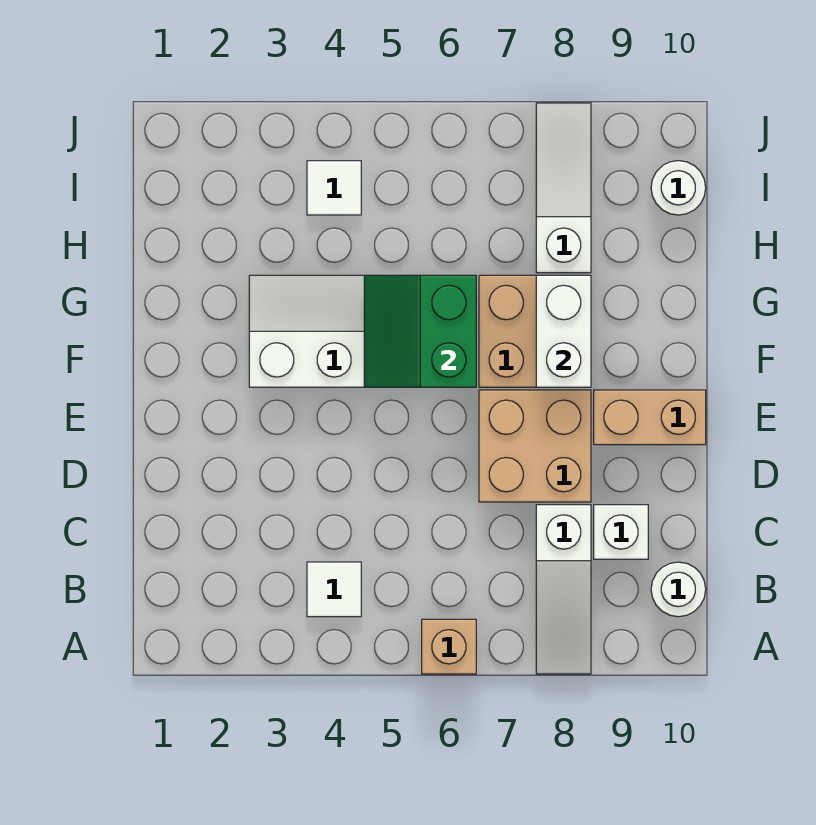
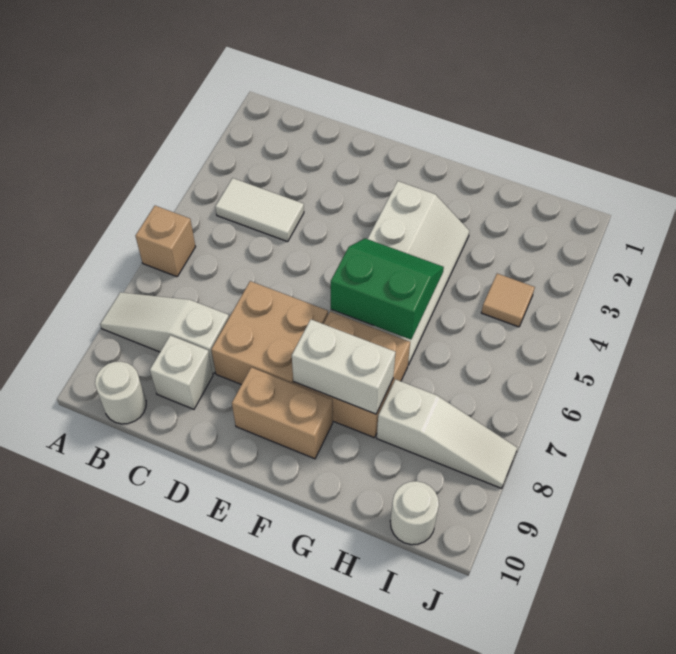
white tile B4 level 1 -> white tile B4:C4 level 1
tan brick E9:E10 level 1 -> tan brick E9:F9 level 1
white tile I4 level 1 -> tan tile I4 level 1

